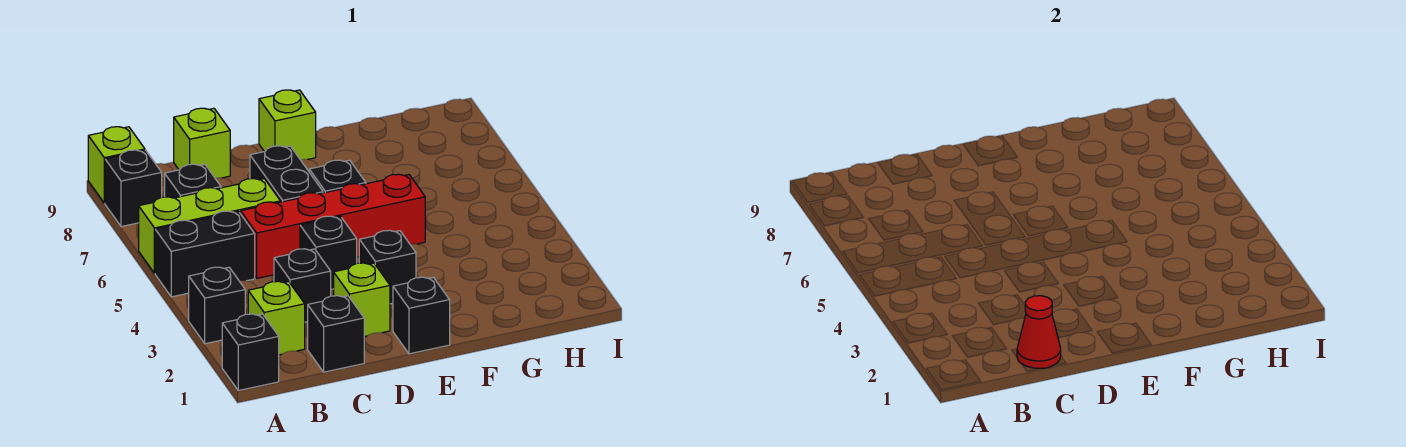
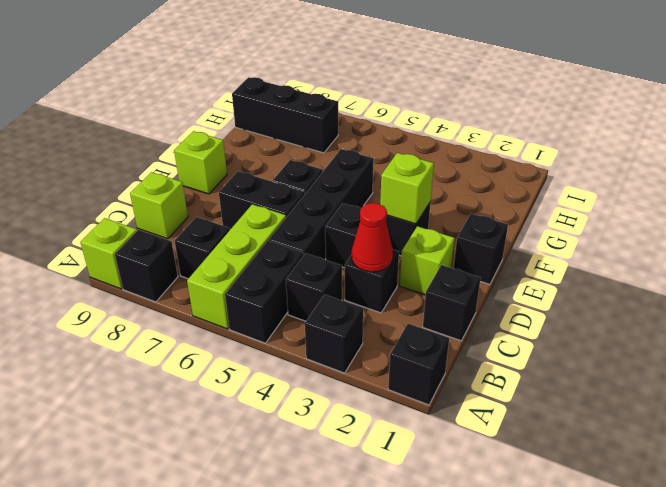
lime brick B2 level 1 -> lime brick E3 level 2
none -> black brick B4 level 1
red cone C1 level 2 -> red cone C3 level 2
red brick C5:F5 level 1 -> black brick C5:F5 level 1
none -> black brick H7:H9 level 1

